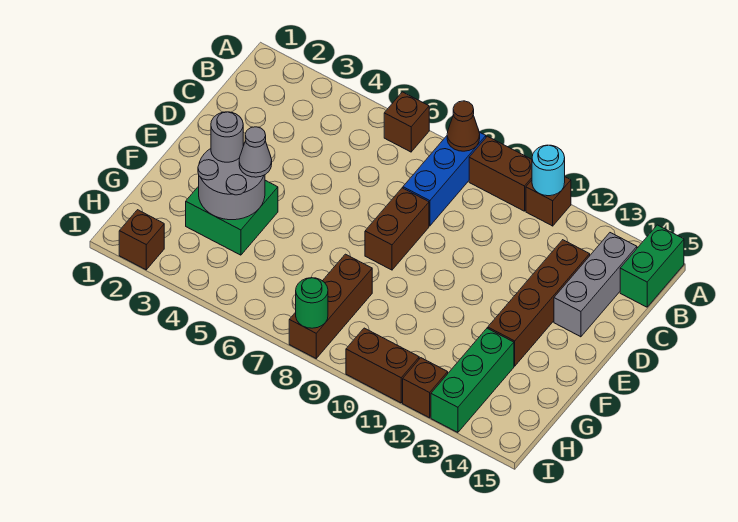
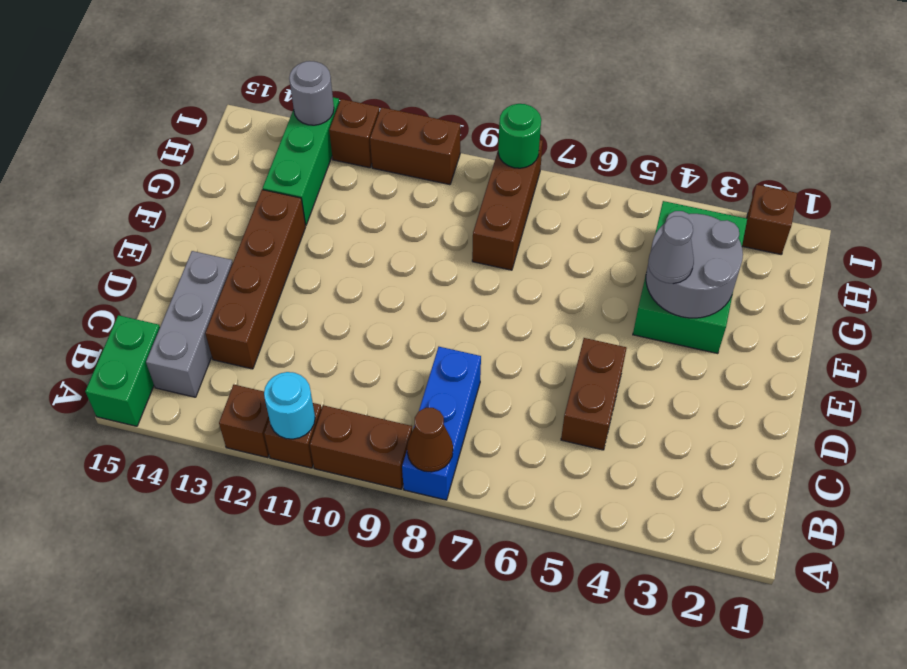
brown brick A6 level 1 -> brown brick A12 level 1
brown brick D8:E8 level 1 -> brown brick C5:D5 level 1
green brick F3:G4 level 1 -> green brick F3:H4 level 1
grey round brick F3 level 3 -> grey round brick I13 level 2

